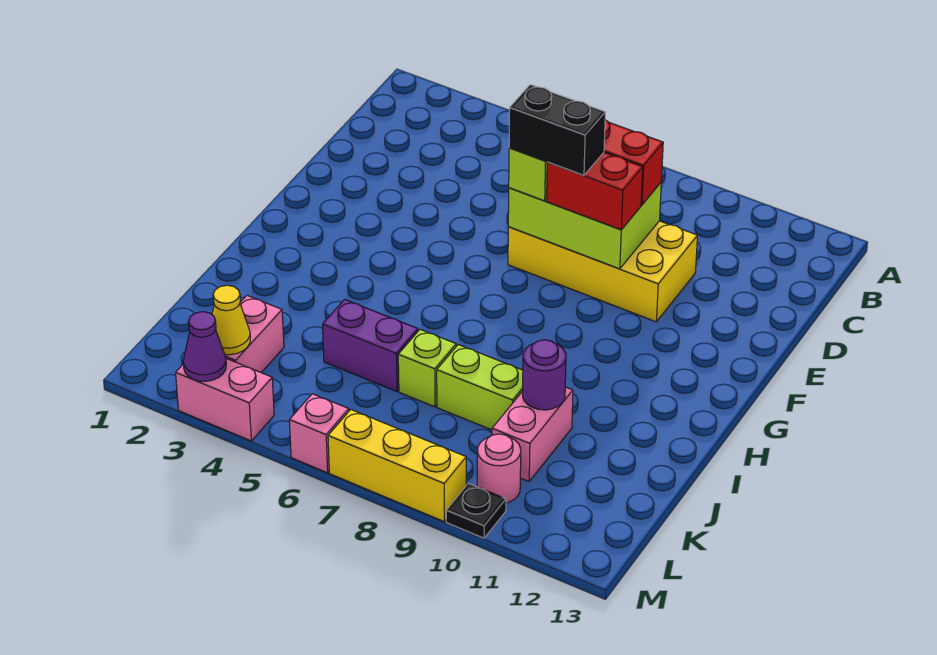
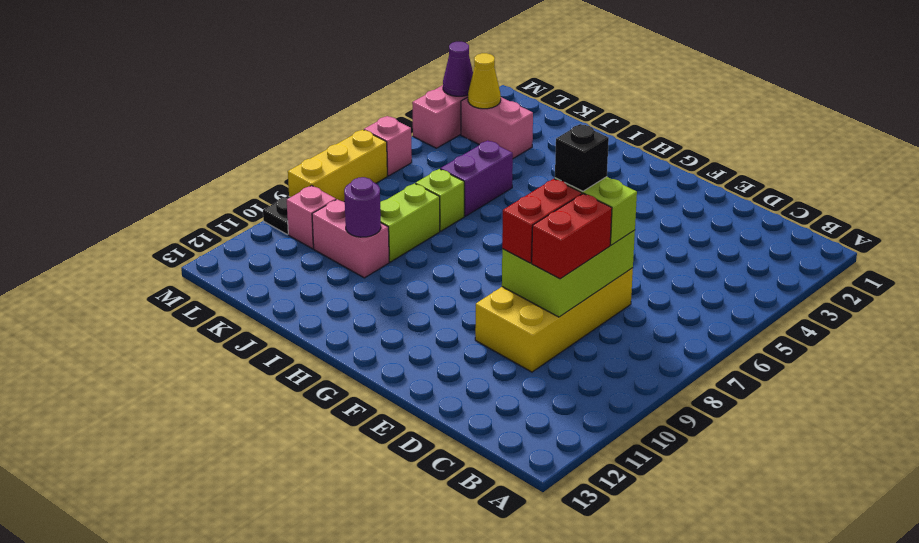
black brick E7:E8 level 4 -> black brick E7 level 4
pink round brick L10 level 1 -> pink brick L10 level 1

